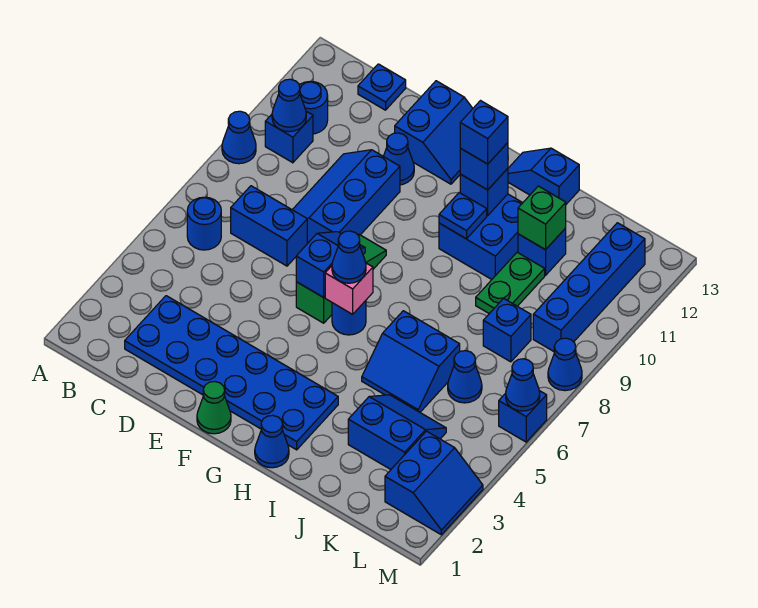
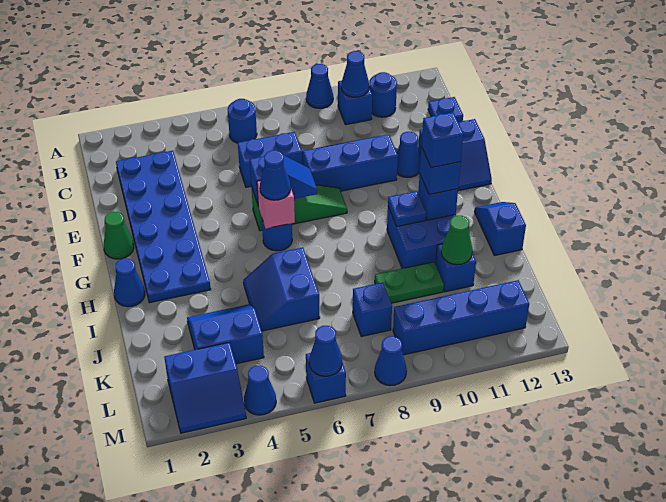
blue brick C7:D7 level 1 -> blue brick D6:D7 level 1
blue slope J3:K4 level 1 top 3 -> blue slope J3:K4 level 1 top K
green brick J11 level 2 -> green cone J11 level 2
blue cone K6 level 1 -> blue cone M4 level 1

